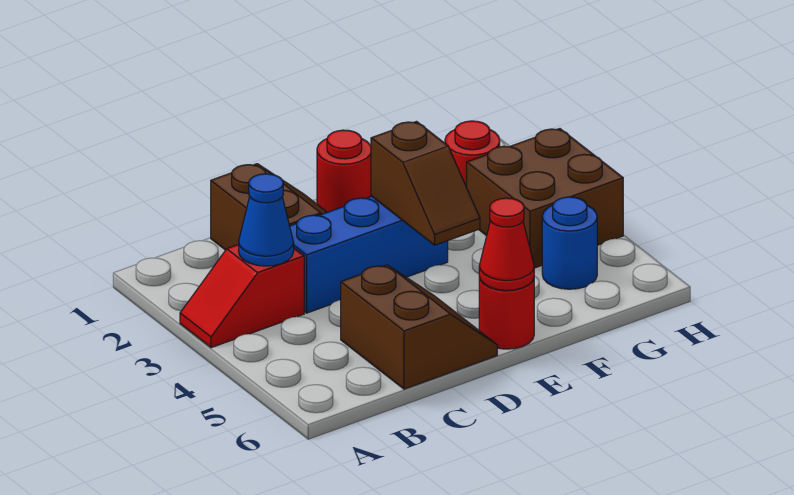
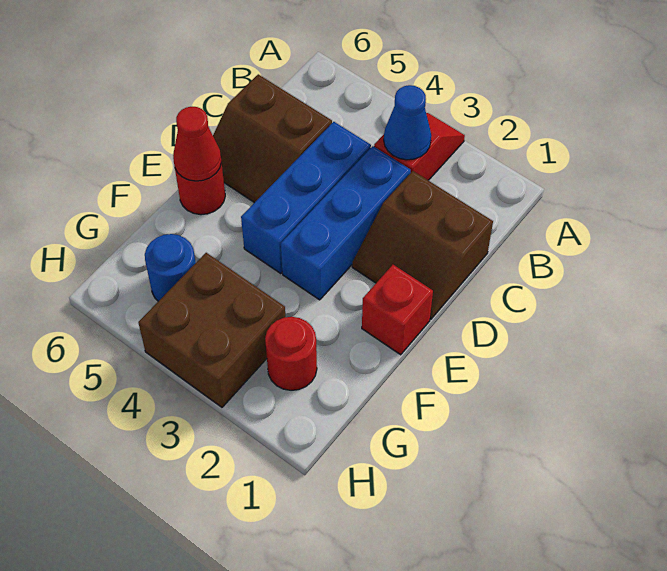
none -> blue brick C4:E4 level 1
red round brick E1 level 1 -> red brick E1 level 1
brown slope E3:E4 level 2 top 3 -> none

